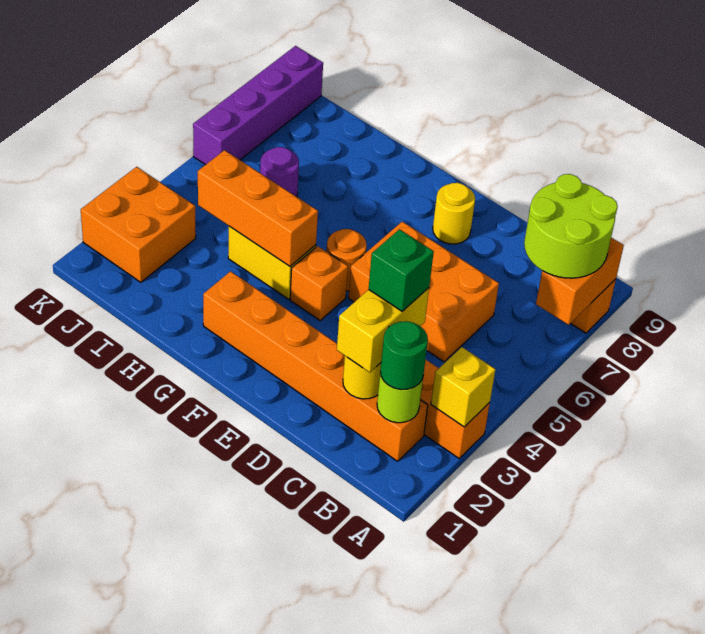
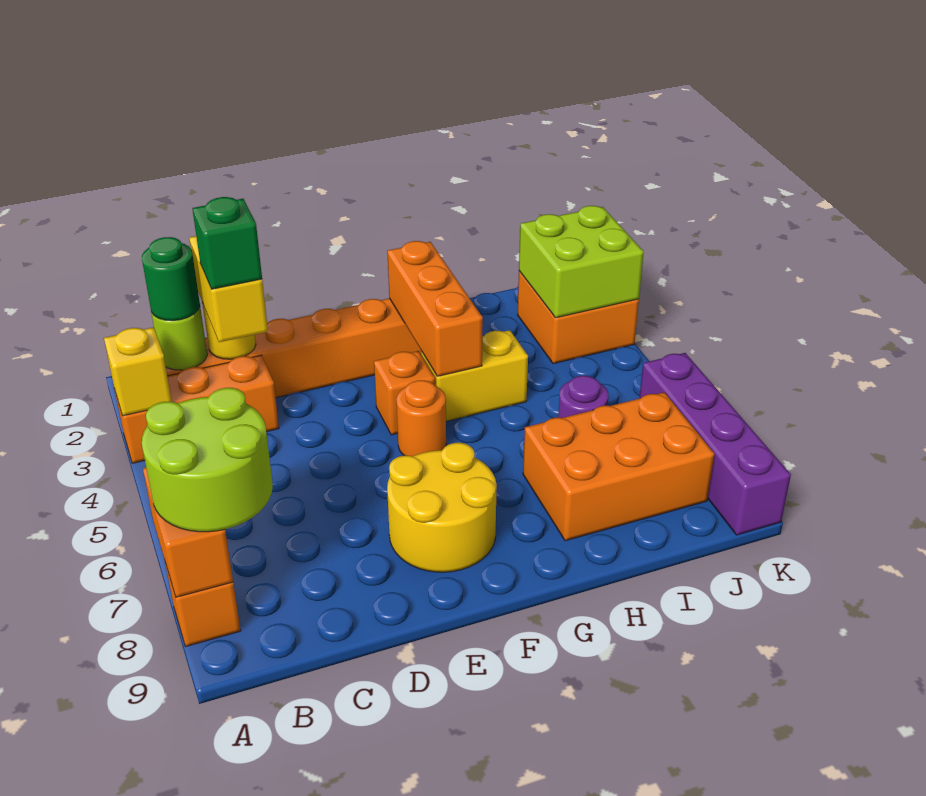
orange brick C5:E6 level 1 -> orange brick H7:J8 level 1
yellow round brick E8 level 1 -> yellow round brick E7:F8 level 1
orange brick G4:I4 level 2 -> orange brick G2:G4 level 2
none -> lime brick J2:K3 level 2

